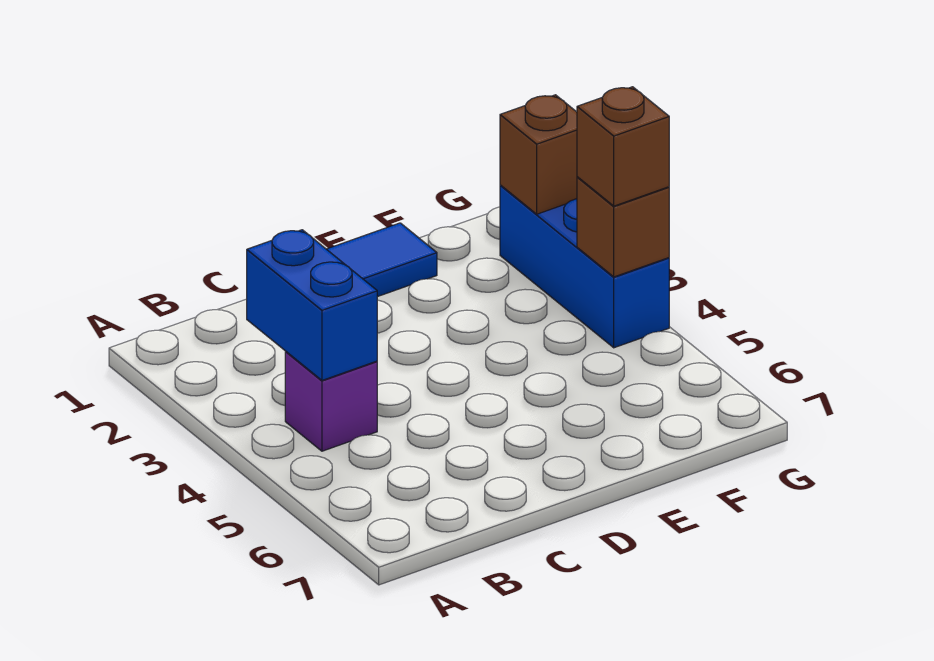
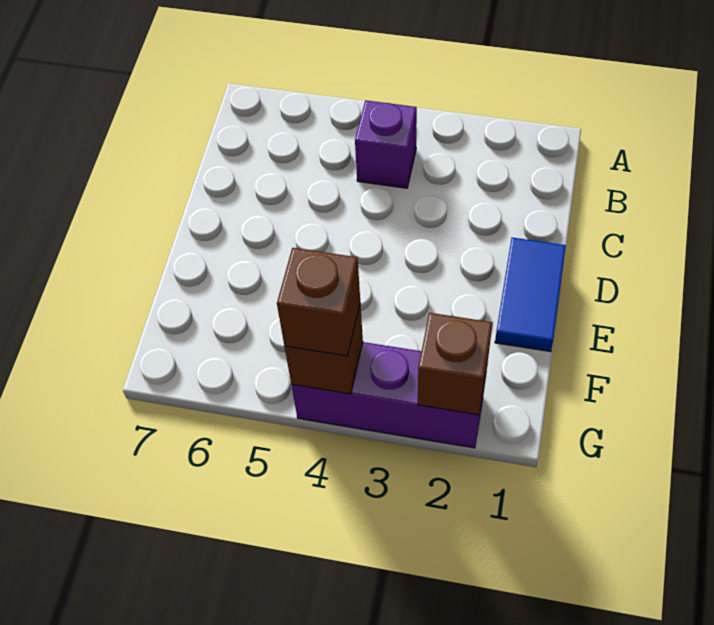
blue brick B3:B4 level 2 -> none
blue brick G2:G4 level 1 -> purple brick G2:G4 level 1

